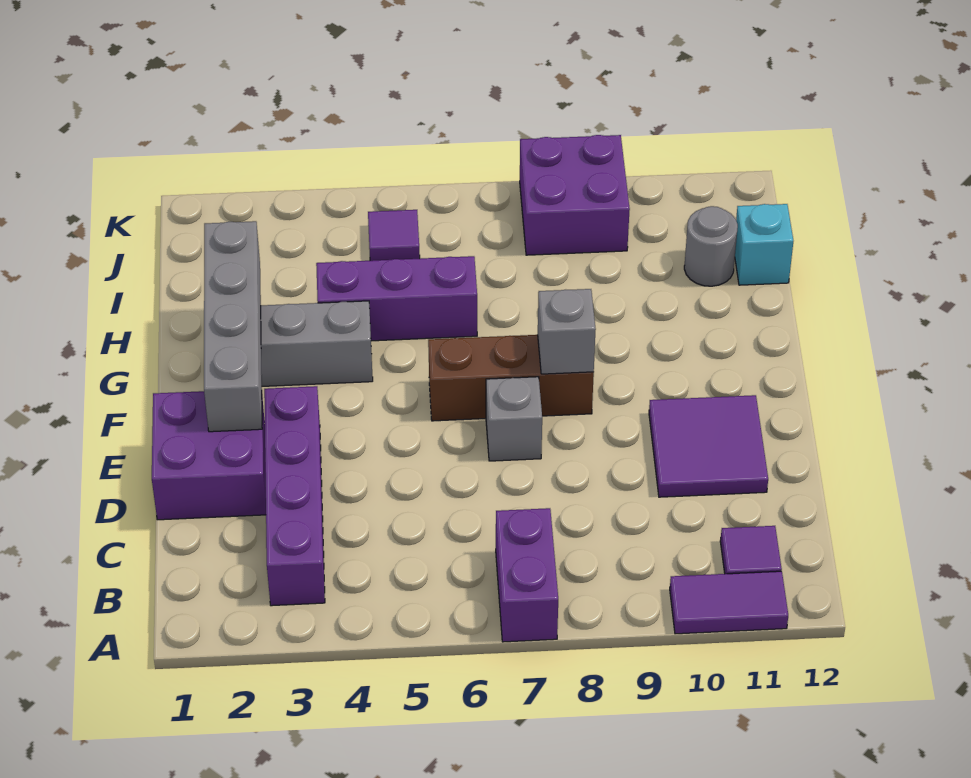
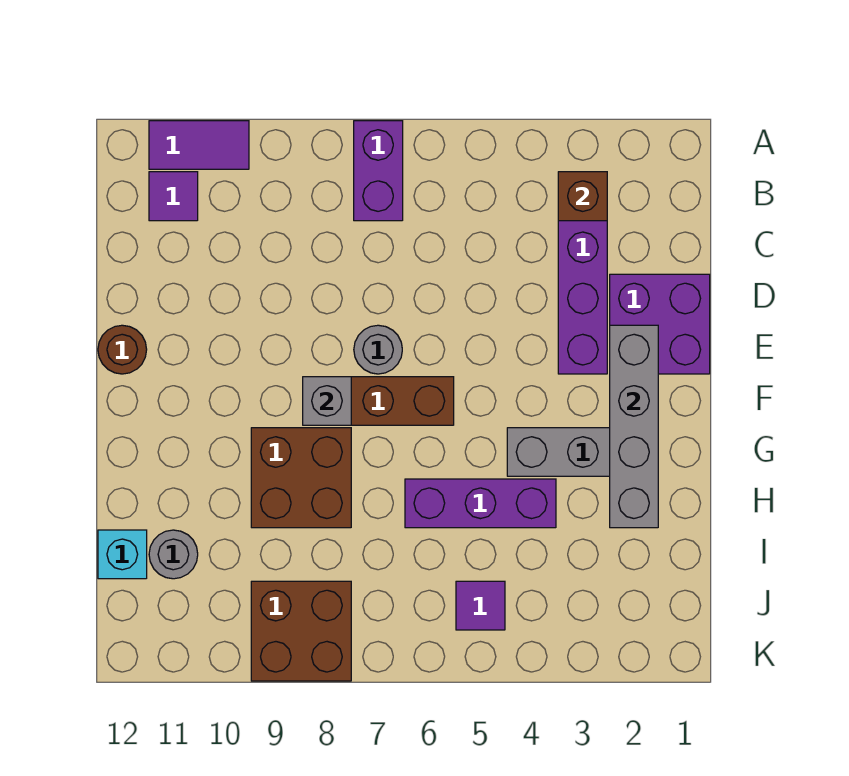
none -> brown brick B3 level 2
purple tile D10:E11 level 1 -> none
grey brick E7 level 1 -> grey round brick E7 level 1
none -> brown round brick E12 level 1
none -> brown brick G8:H9 level 1
purple brick J8:K9 level 1 -> brown brick J8:K9 level 1

